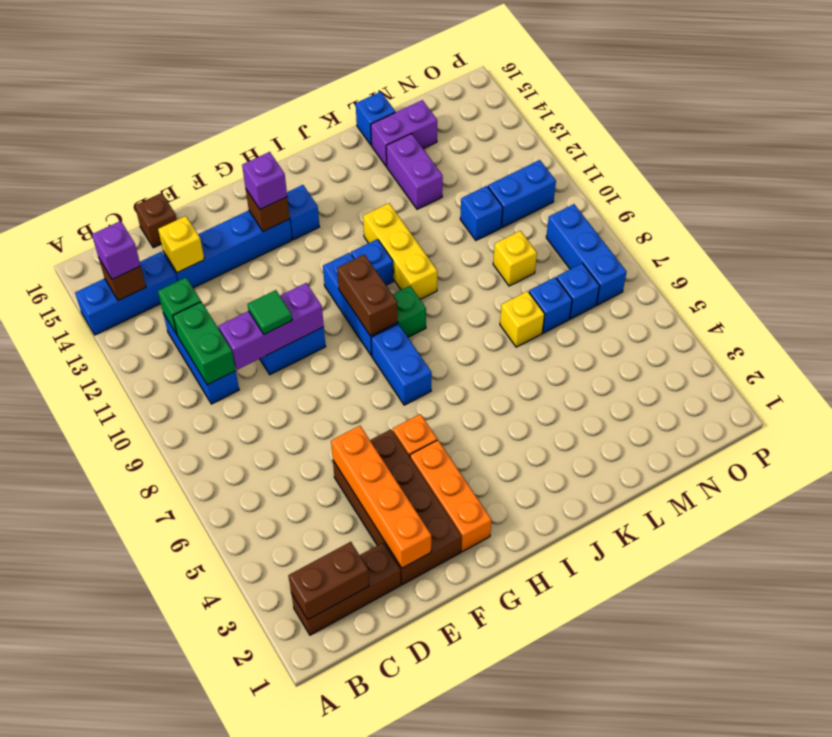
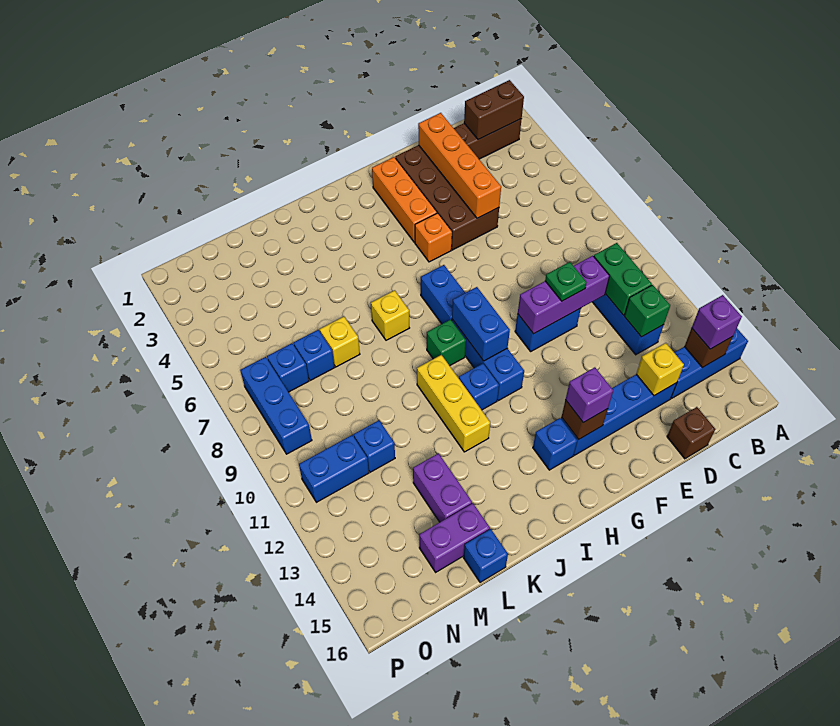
green tile E10 level 3 -> green plate E10 level 3
brown brick H9:H10 level 2 -> blue brick H9:H10 level 2
yellow brick M9 level 1 -> yellow brick J7 level 1

